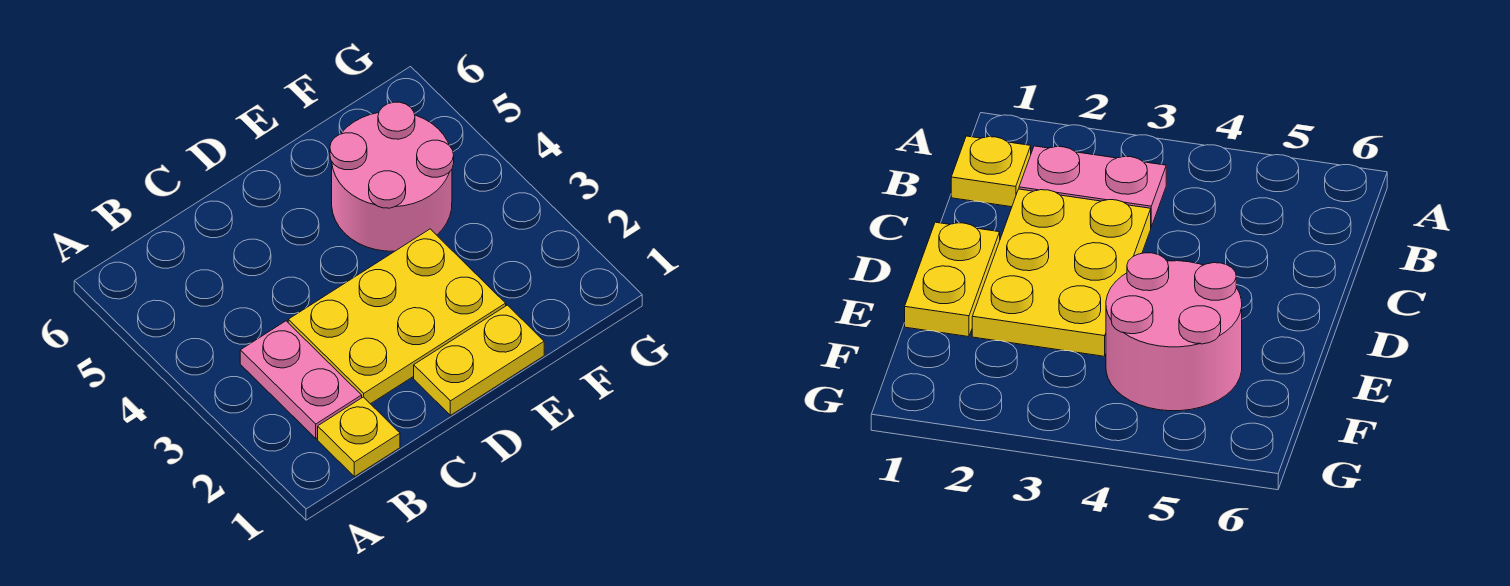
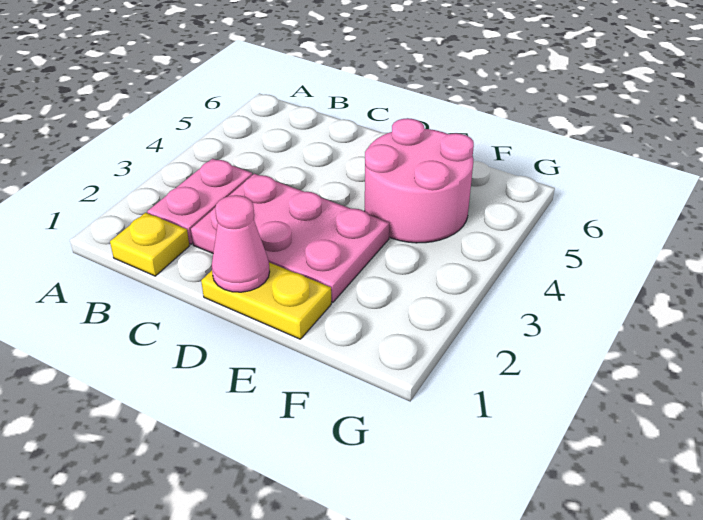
yellow plate C2:E3 level 1 -> pink plate C2:E3 level 1
none -> pink cone D1 level 2

